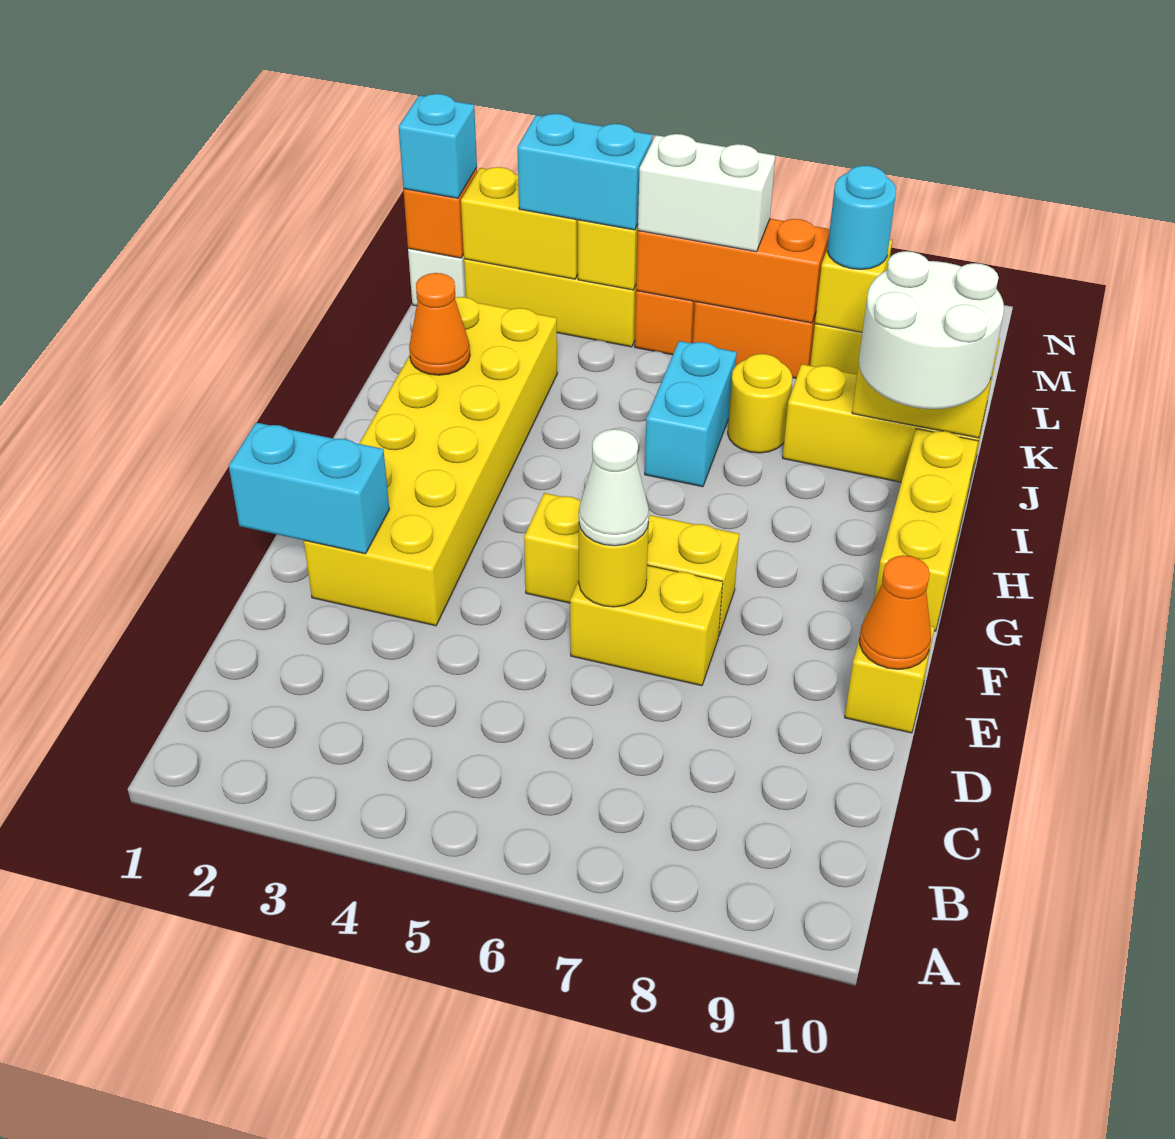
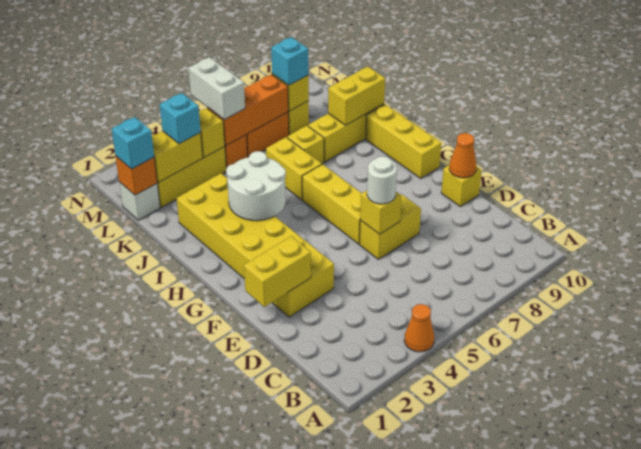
cyan brick E1:E2 level 2 -> yellow brick E1:E2 level 2
yellow round brick E6 level 2 -> yellow brick E6 level 2
white cone E6 level 3 -> white round brick E6 level 3
yellow brick F5:F7 level 1 -> yellow brick F6:H6 level 1
orange cone I2 level 2 -> orange cone A4 level 1
cyan brick I6:J6 level 1 -> yellow brick I6:J6 level 1
white round brick I9:J10 level 3 -> white round brick H3:I4 level 2
yellow round brick J7 level 1 -> yellow brick J7 level 1
cyan brick L3:L4 level 3 -> cyan brick L3 level 3
white brick L5:L6 level 3 -> white brick L5:M5 level 3
cyan round brick L8 level 3 -> cyan brick L8 level 3

